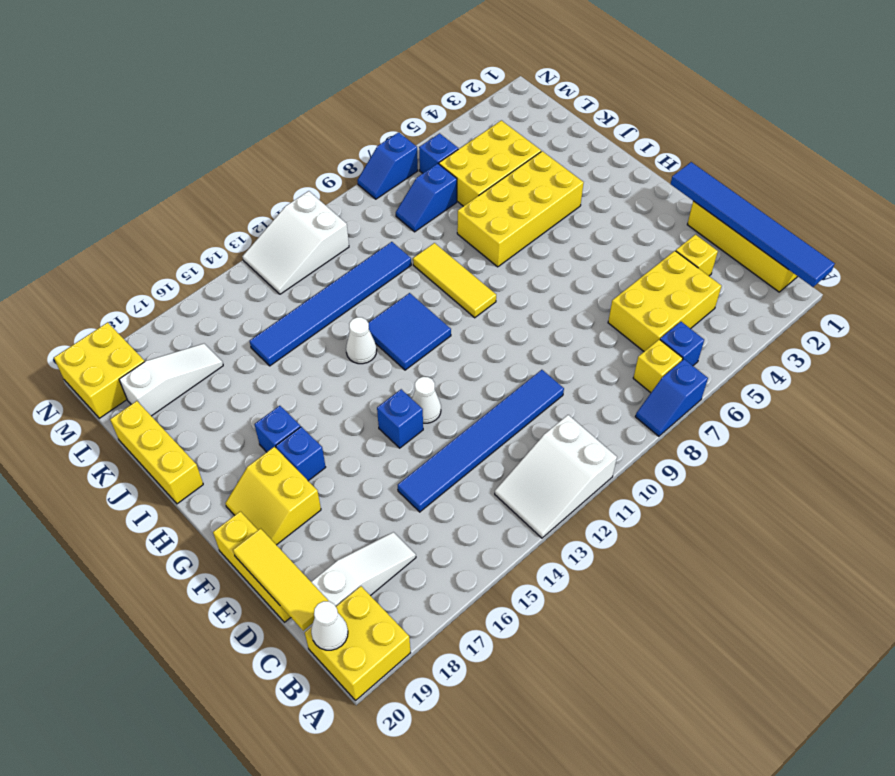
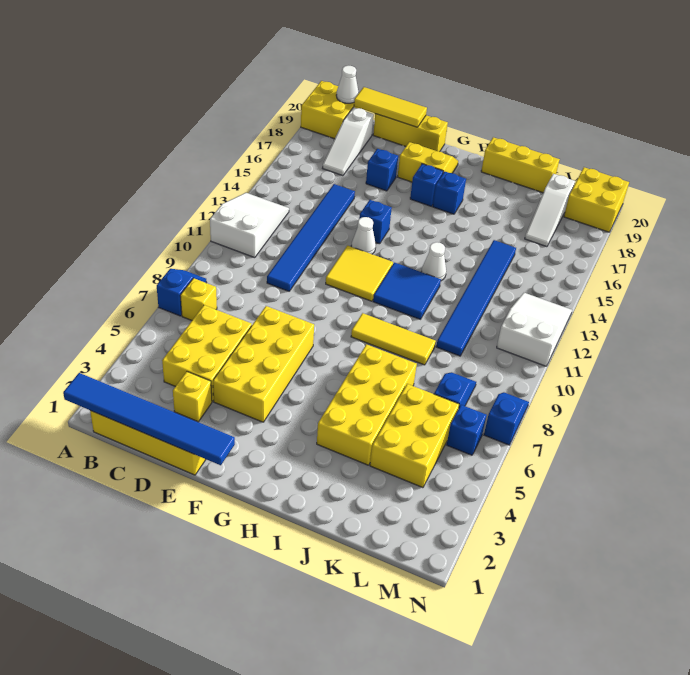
blue brick B6 level 1 -> blue brick E17 level 1
none -> yellow brick E4:F7 level 1
none -> yellow tile F11:G12 level 1

